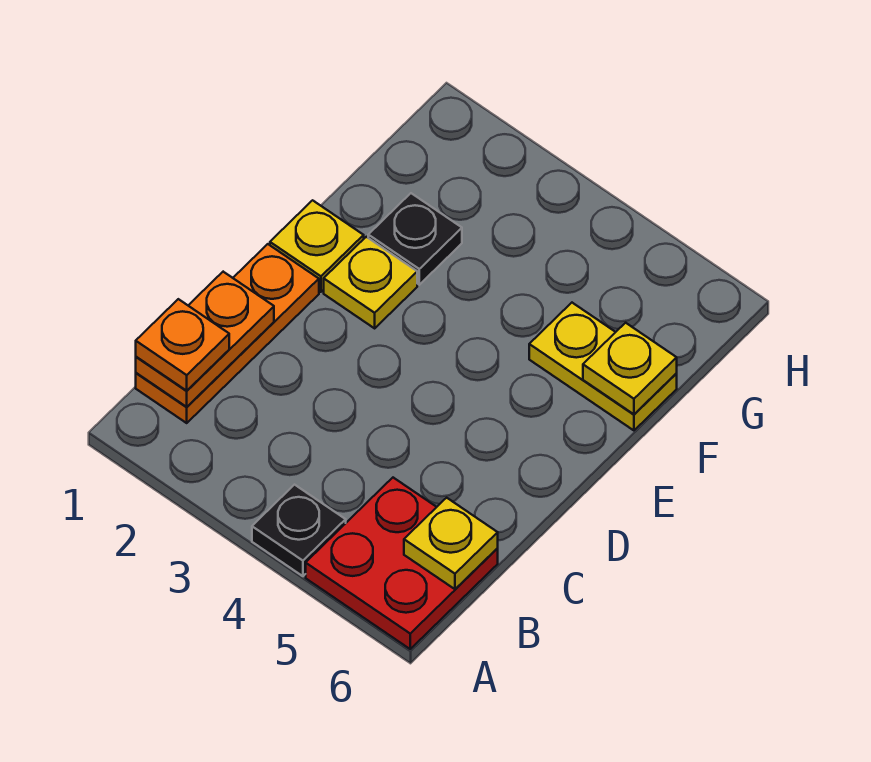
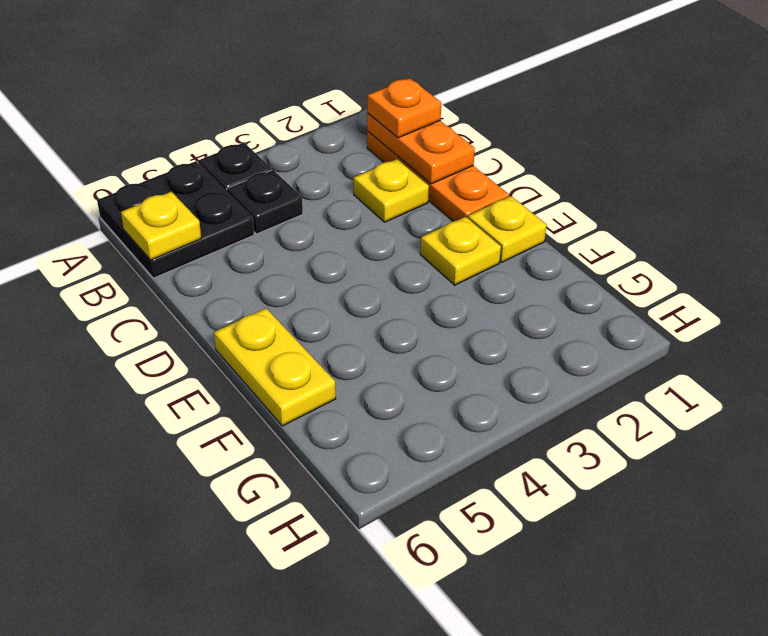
red plate A5:B6 level 1 -> black plate A5:B6 level 1
black plate F2 level 1 -> black plate B4 level 1
yellow plate F5:F6 level 1 -> yellow plate E6:F6 level 1
yellow plate F6 level 2 -> yellow plate C2 level 1

